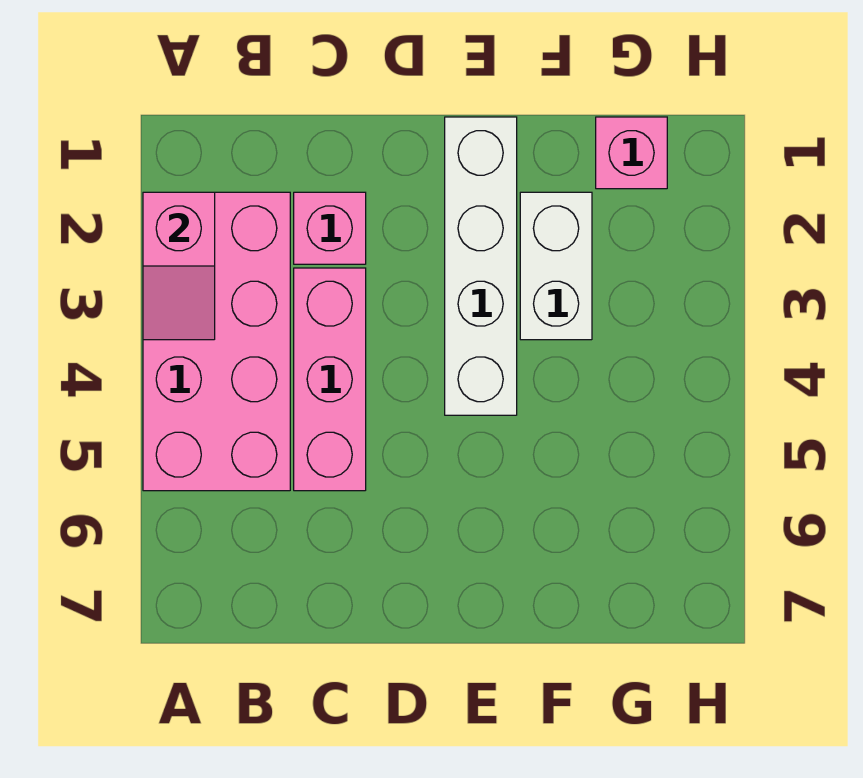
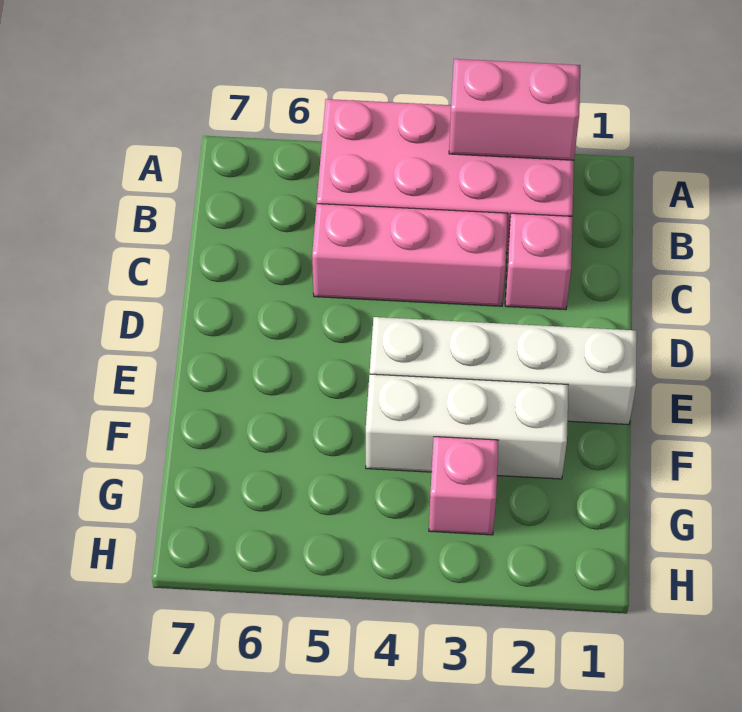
pink slope A2:A3 level 2 top 2 -> pink brick A2:A3 level 2
white brick F2:F3 level 1 -> white brick F2:F4 level 1
pink brick G1 level 1 -> pink brick G3 level 1

